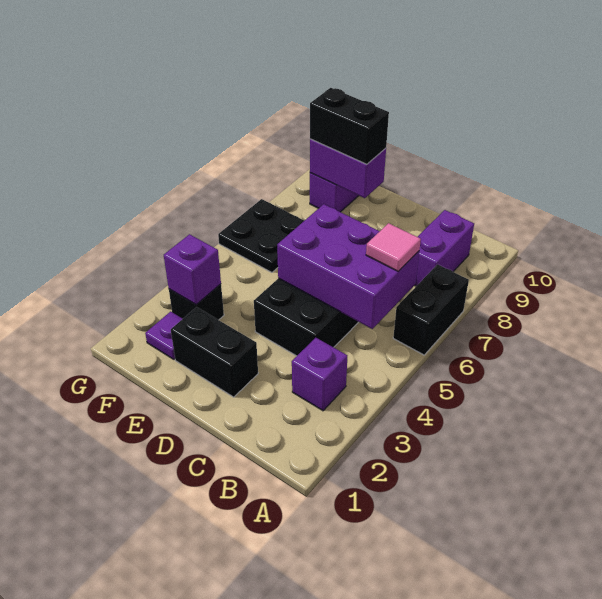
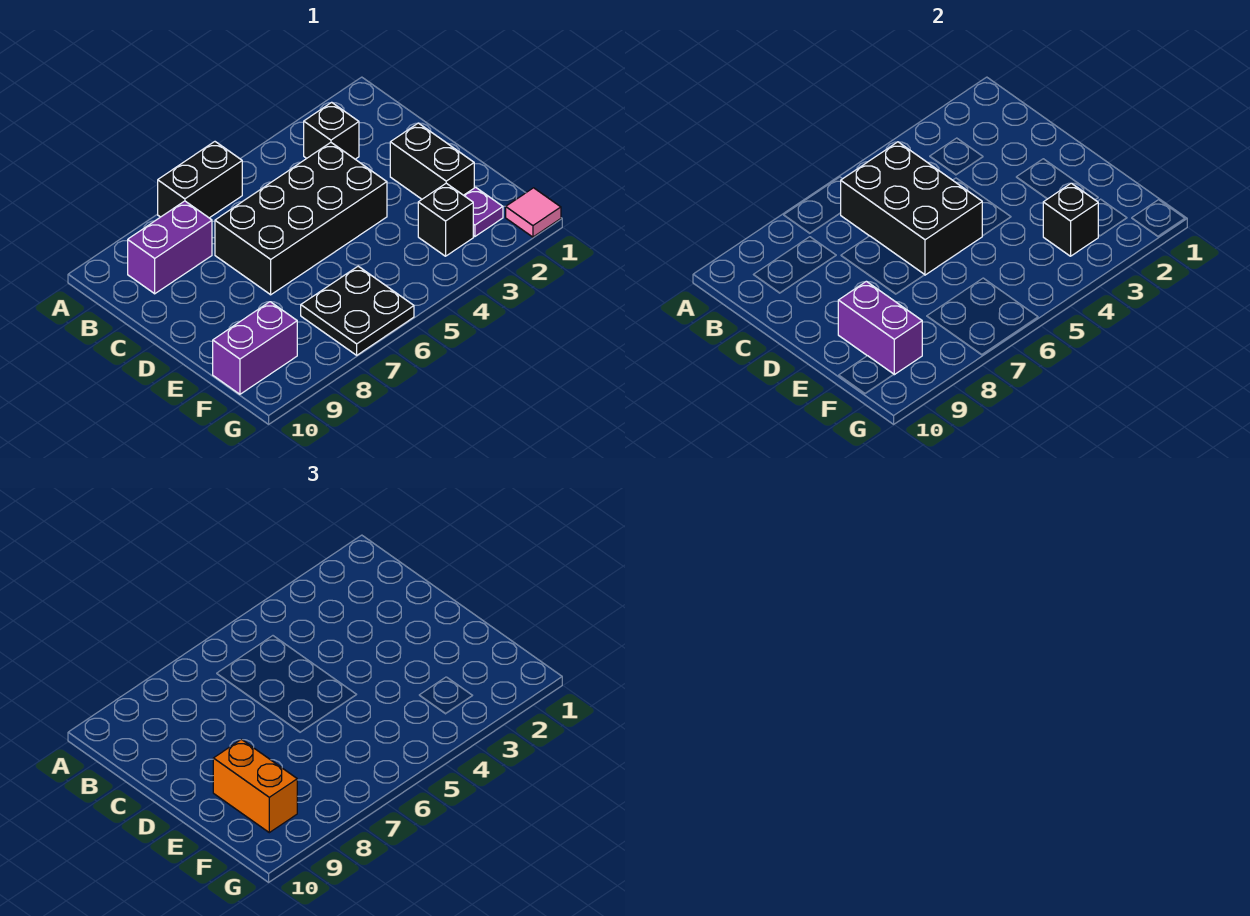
purple brick B3 level 1 -> black brick B3 level 1
purple brick B5:D6 level 2 -> black brick B5:D6 level 2
pink tile B6 level 3 -> pink tile G1 level 1
black brick E9:F9 level 3 -> orange brick E9:F9 level 3
purple brick F3 level 2 -> black brick F3 level 2

